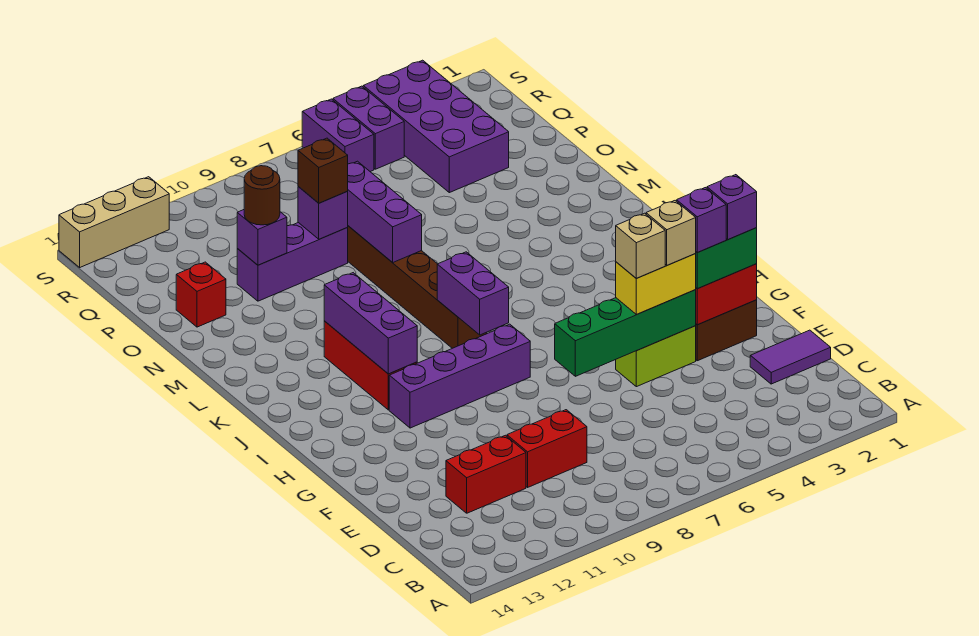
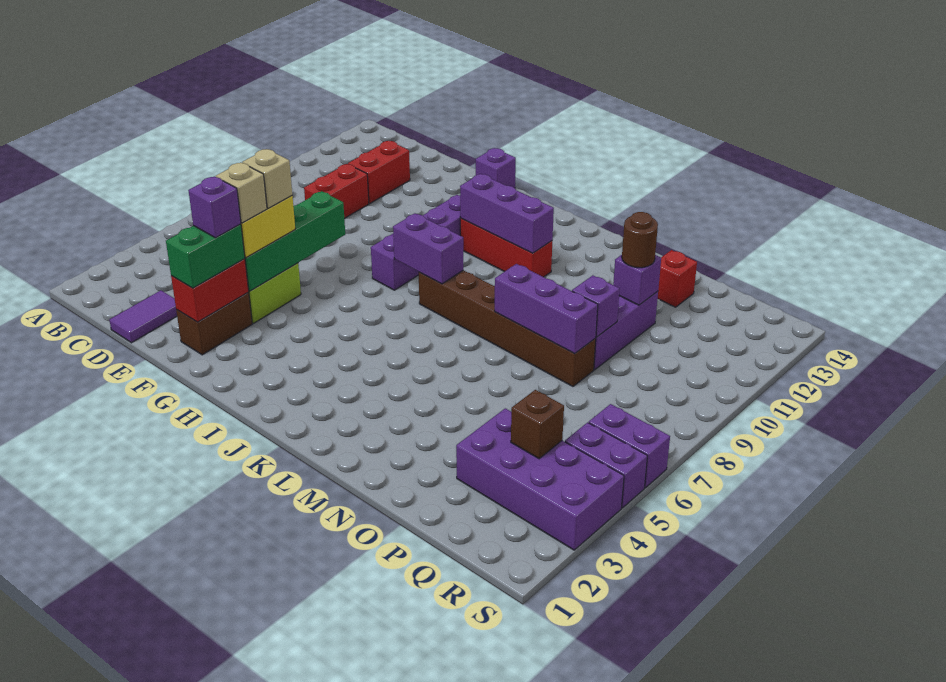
purple brick F2 level 4 -> purple brick G14 level 1
brown brick O9 level 3 -> brown brick Q4 level 2
tan brick S12:S14 level 1 -> none

